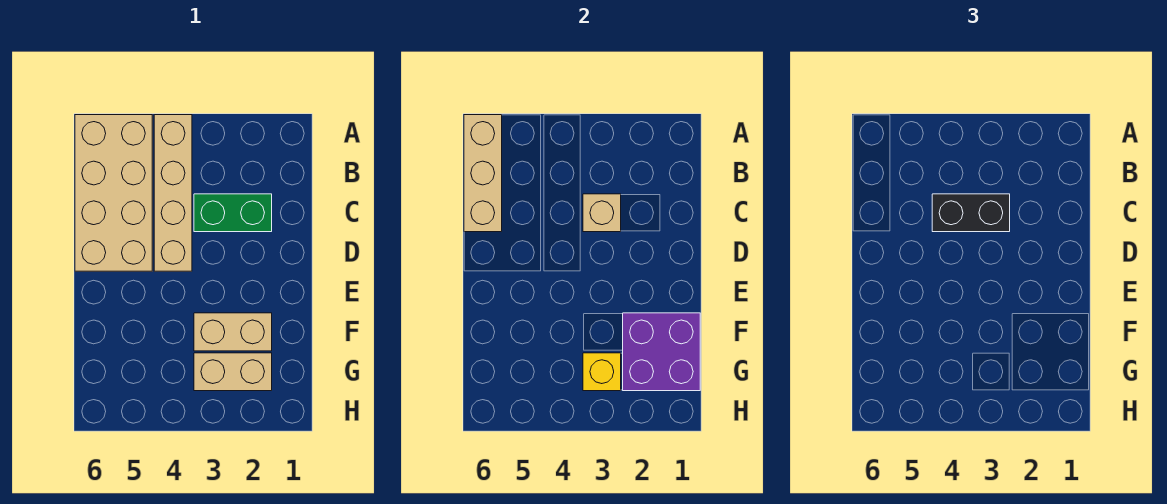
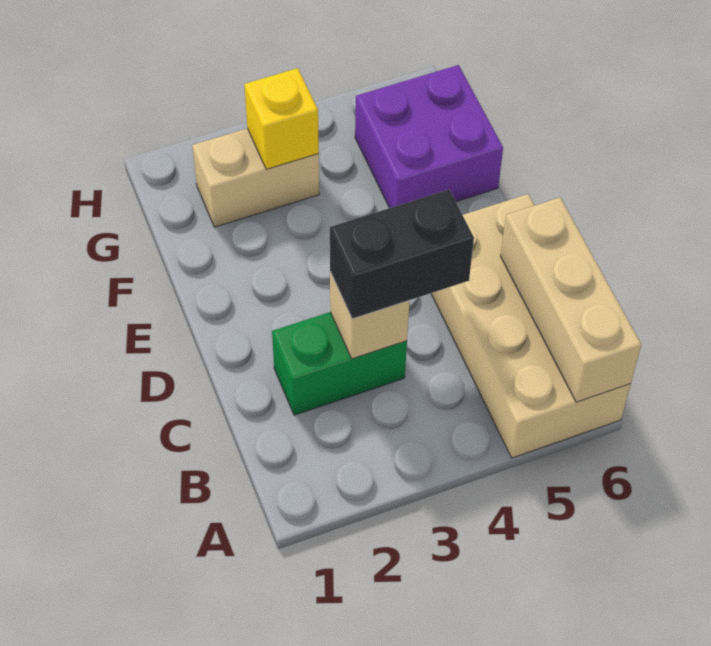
tan brick A4:D4 level 1 -> none
purple brick F1:G2 level 2 -> purple brick F5:G6 level 1
tan brick F2:F3 level 1 -> none

